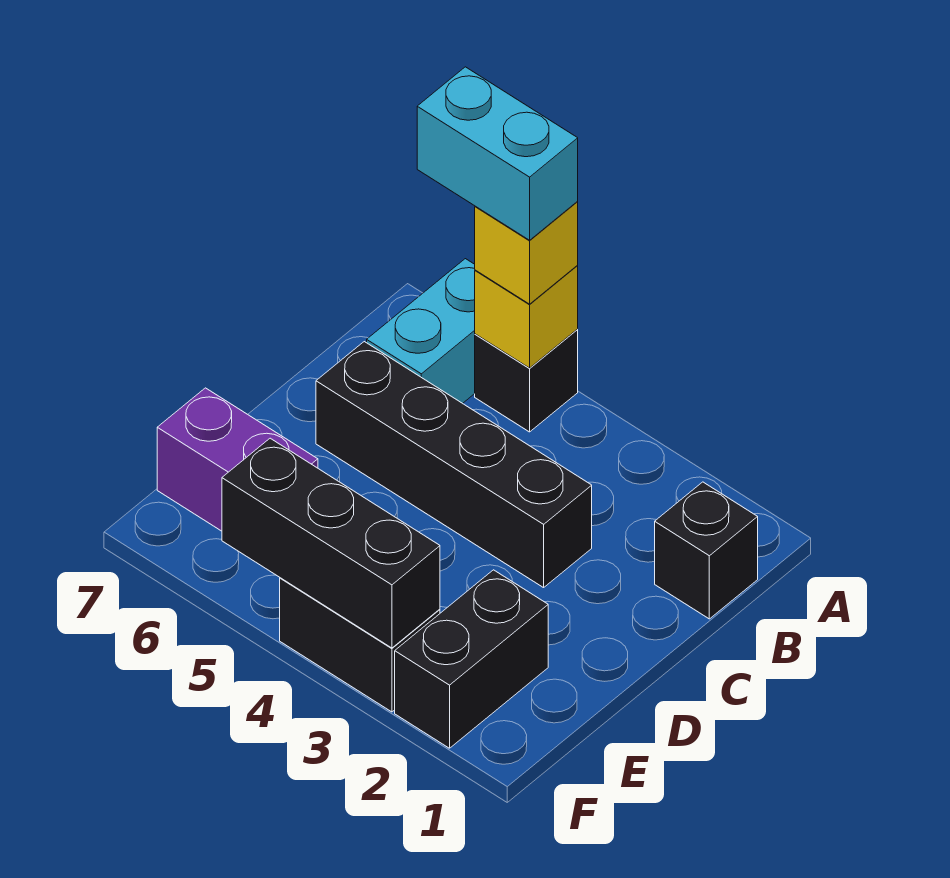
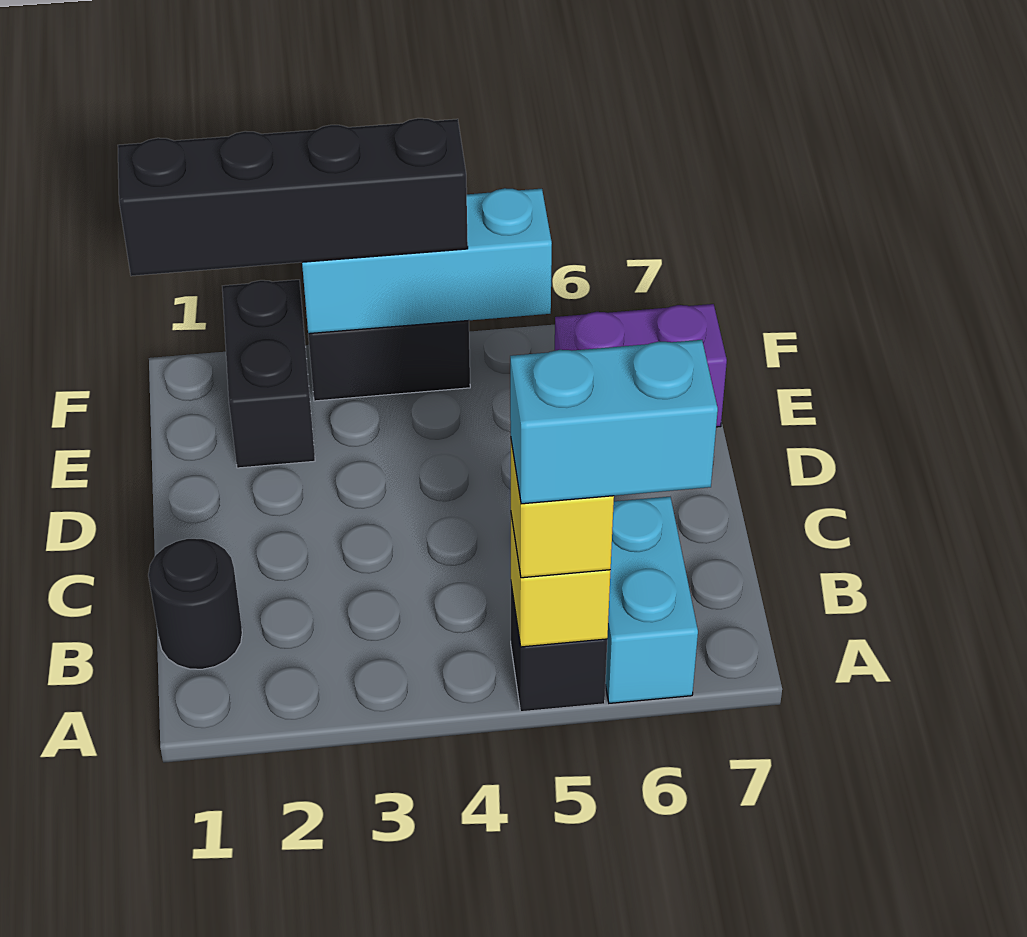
black brick B1 level 1 -> black round brick B1 level 1
black brick C3:C6 level 1 -> black brick F1:F4 level 3
black brick F3:F5 level 2 -> cyan brick F3:F5 level 2

